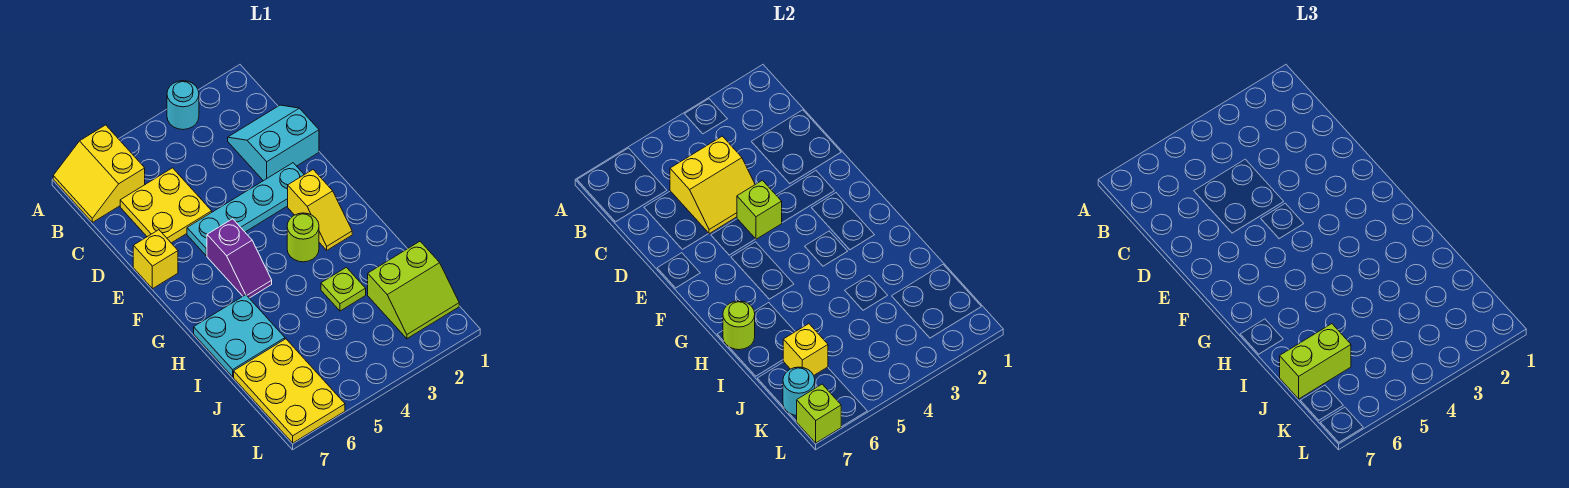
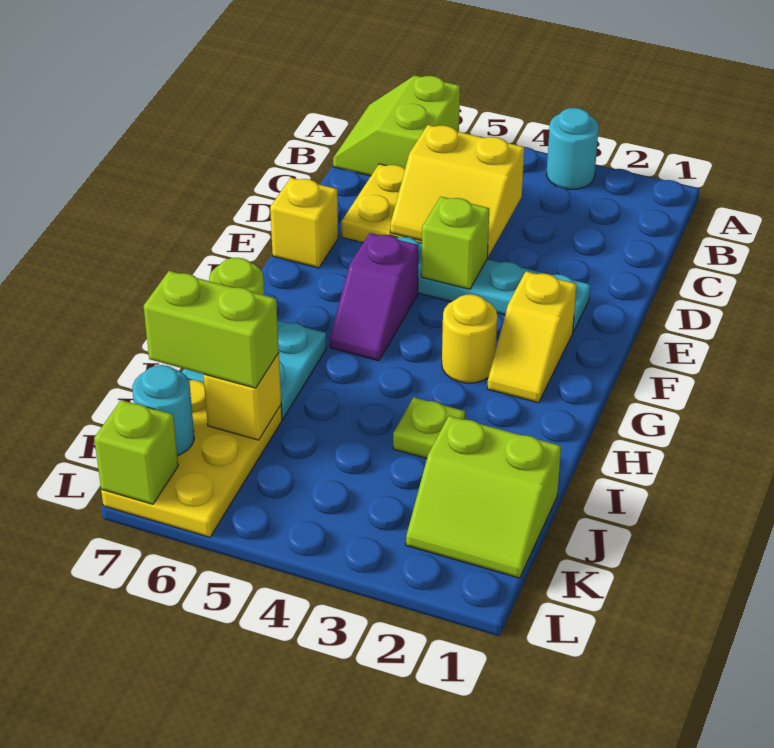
yellow slope A6:B7 level 1 top 6 -> lime slope A6:B7 level 1 top 6
cyan slope C1:D2 level 1 top D -> none
lime round brick G3 level 1 -> yellow round brick G3 level 1

